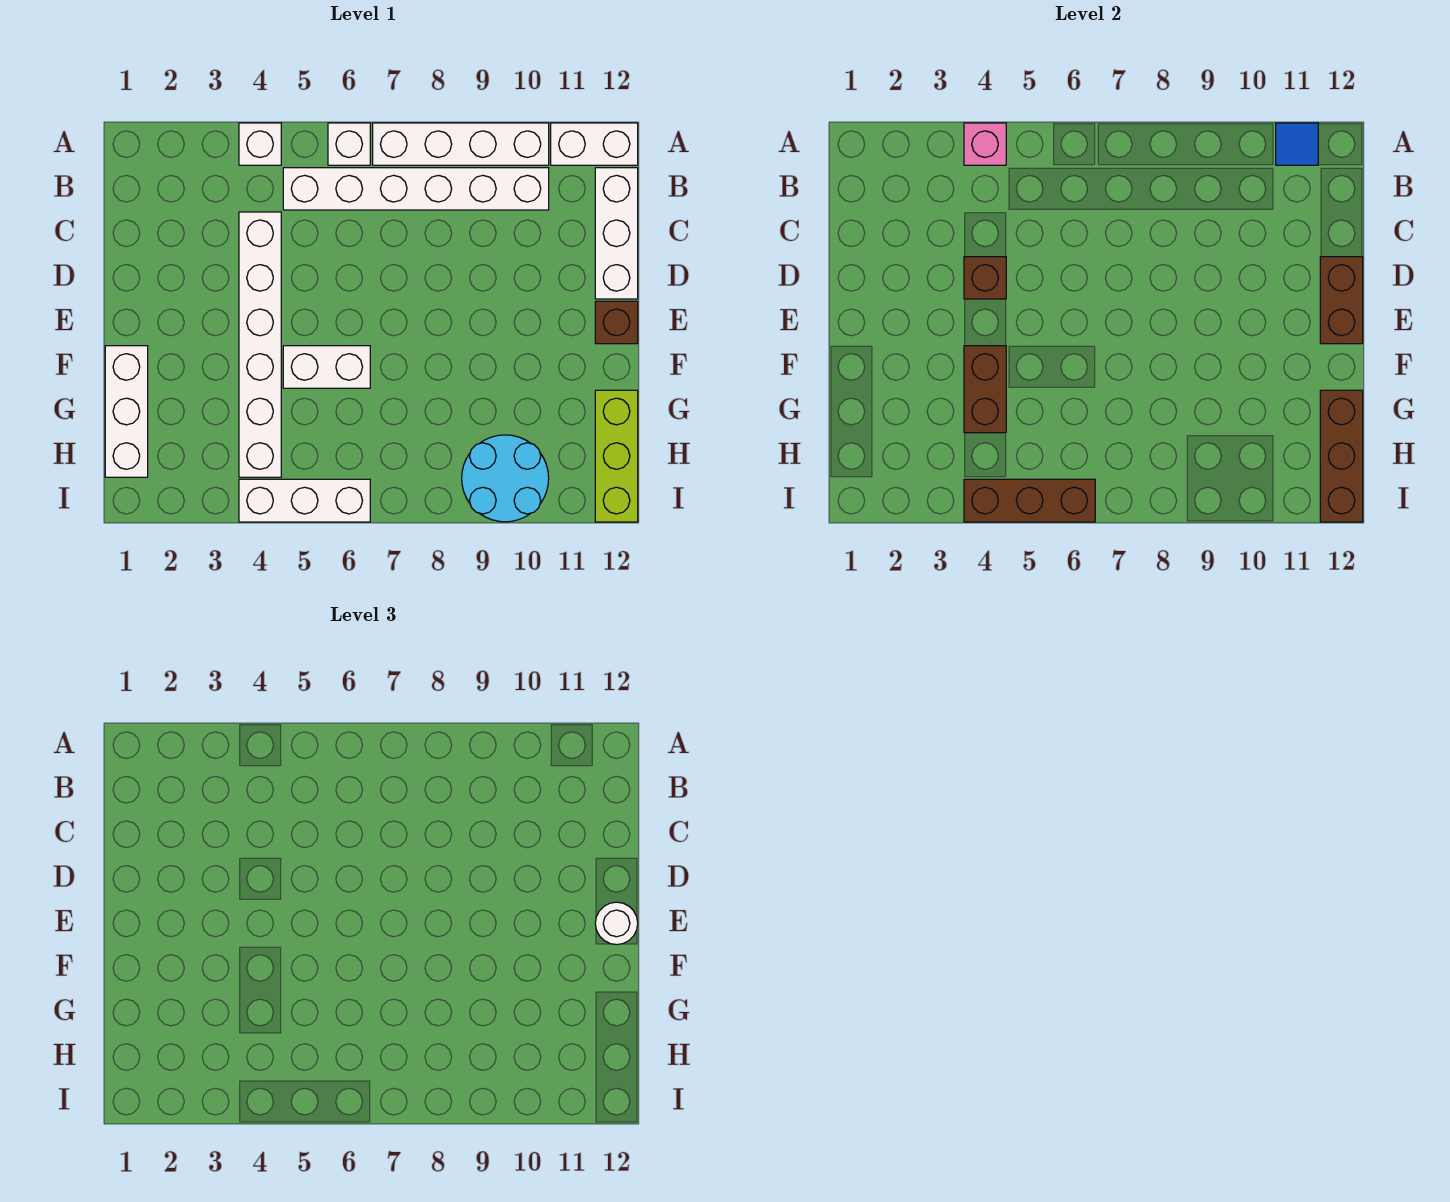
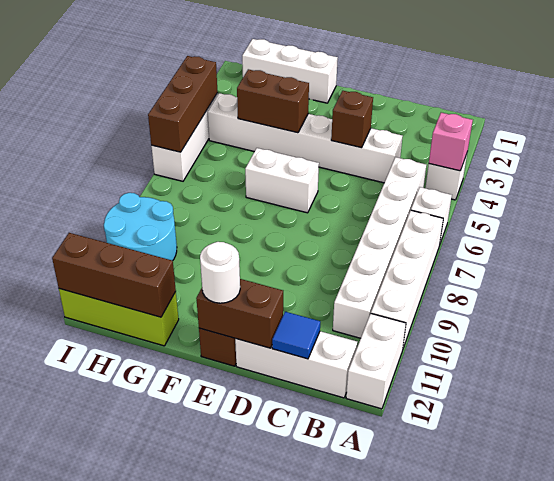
blue tile A11 level 2 -> blue tile C12 level 2
white brick F5:F6 level 1 -> white brick E6:F6 level 1

